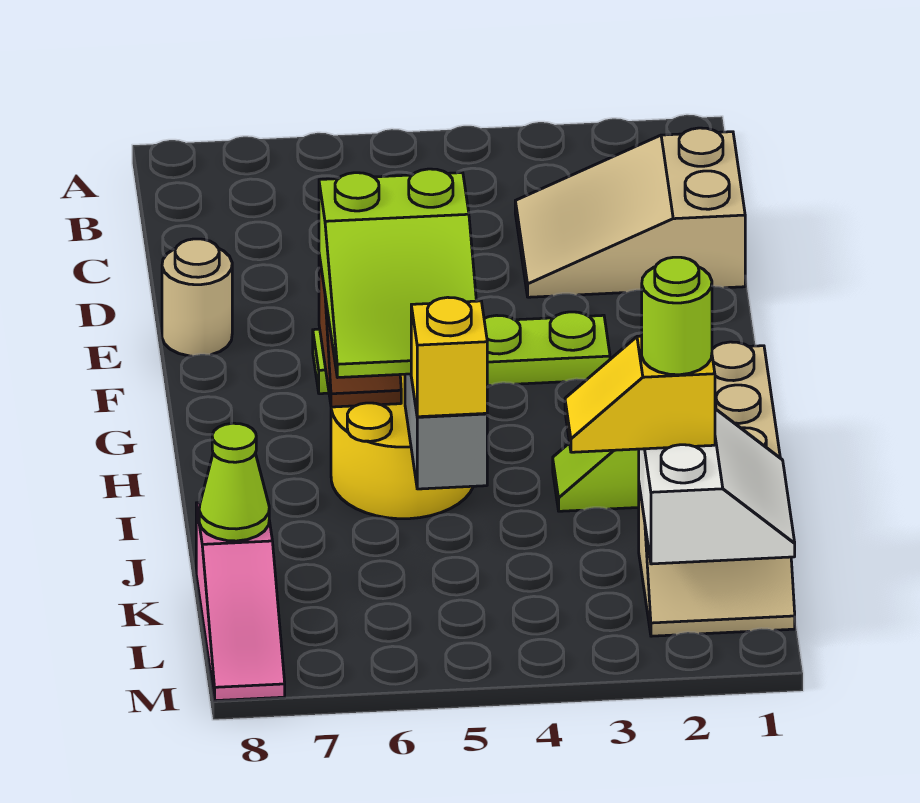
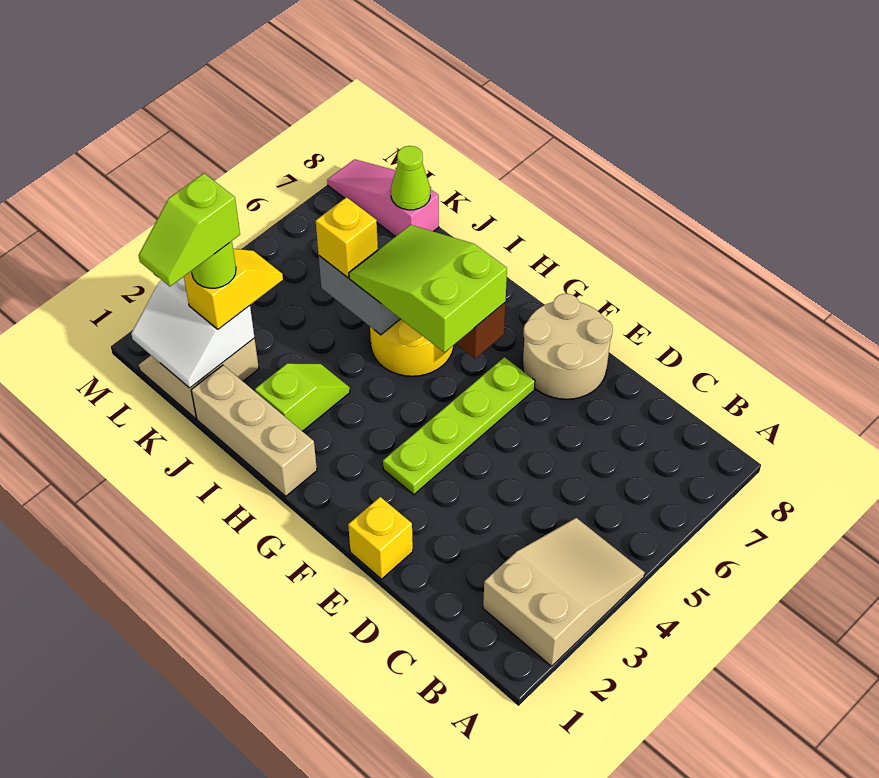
tan slope C1:D3 level 1 top 1 -> tan slope A2:B4 level 1 top 2
none -> yellow brick E1 level 1
tan round brick E8 level 1 -> tan round brick E7:F8 level 1
none -> lime slope K1:K2 level 5 top 2

